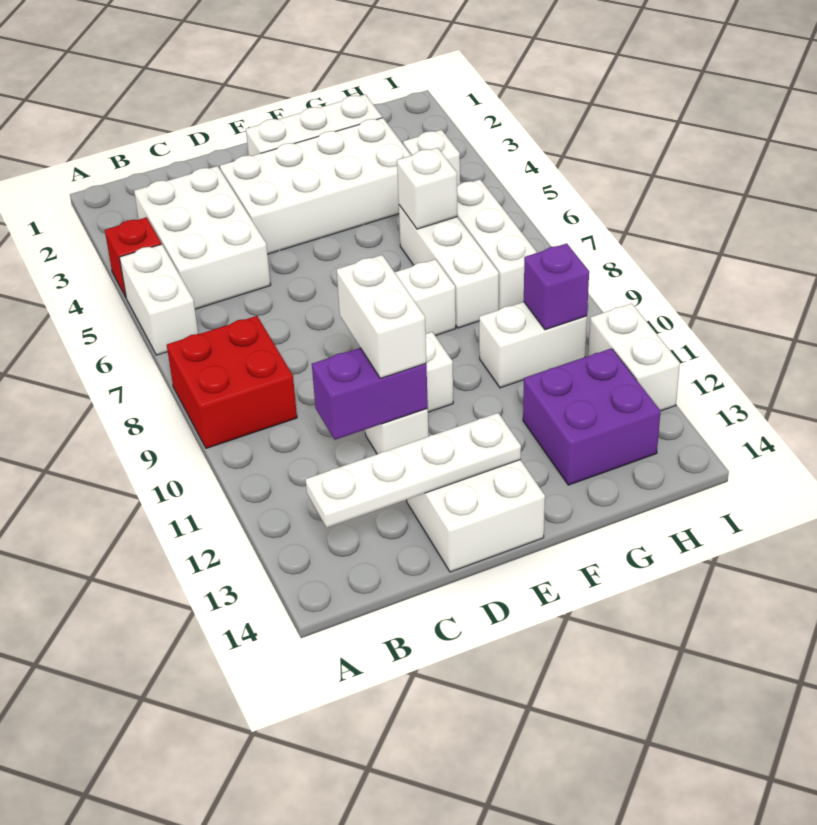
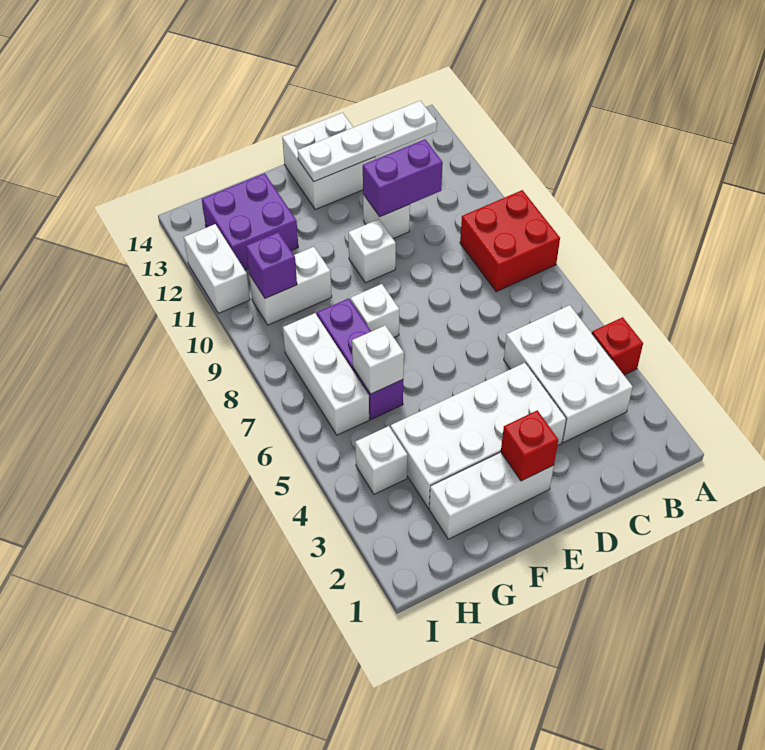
white brick A5:A6 level 1 -> none
white brick D10:D11 level 3 -> none
none -> red brick E2 level 2
white brick G6:G8 level 1 -> purple brick G6:G8 level 1

